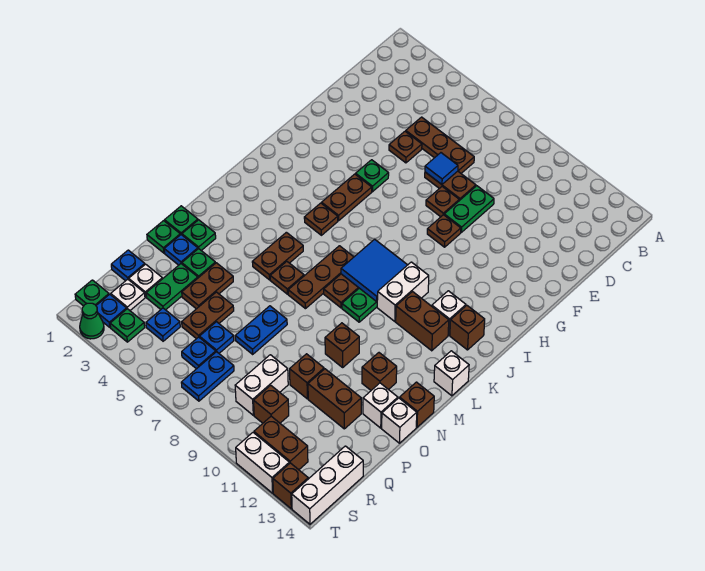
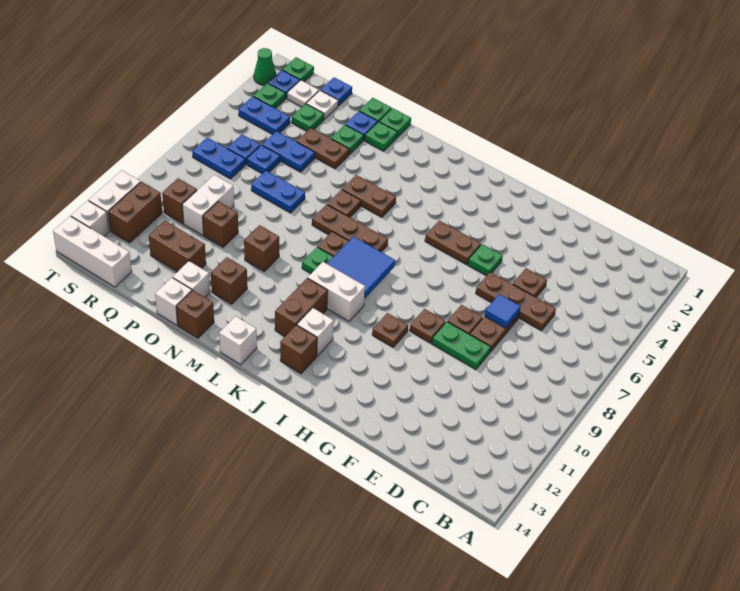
brown plate D5:D7 level 1 -> brown plate D6:F6 level 1
brown plate J5 level 1 -> brown plate H10 level 1
green plate P3:Q3 level 1 -> green plate Q3 level 1
brown plate P5:Q5 level 1 -> blue plate P5:Q5 level 1
brown brick P11:P12 level 1 -> brown brick P12:Q12 level 1
white brick Q9:R9 level 1 -> white brick Q9:Q10 level 1
blue plate R4 level 1 -> blue plate R4:S4 level 1
brown brick T13 level 1 -> white brick T13 level 1

